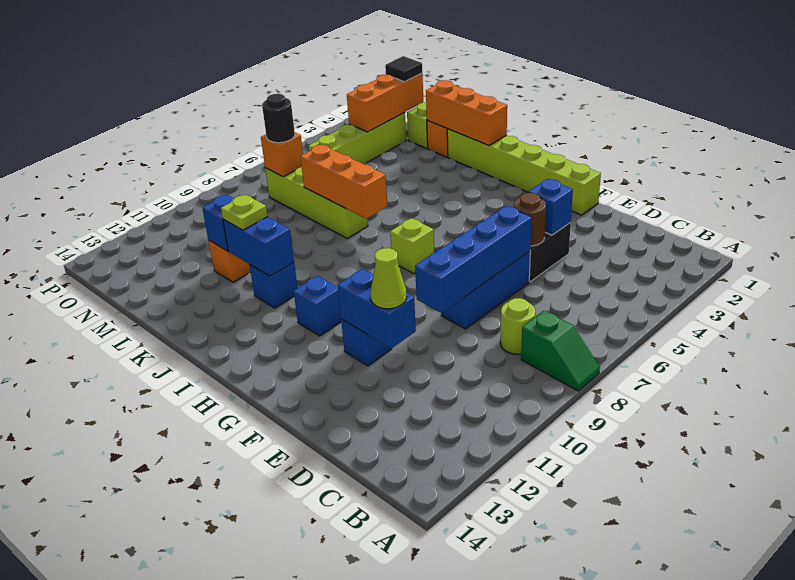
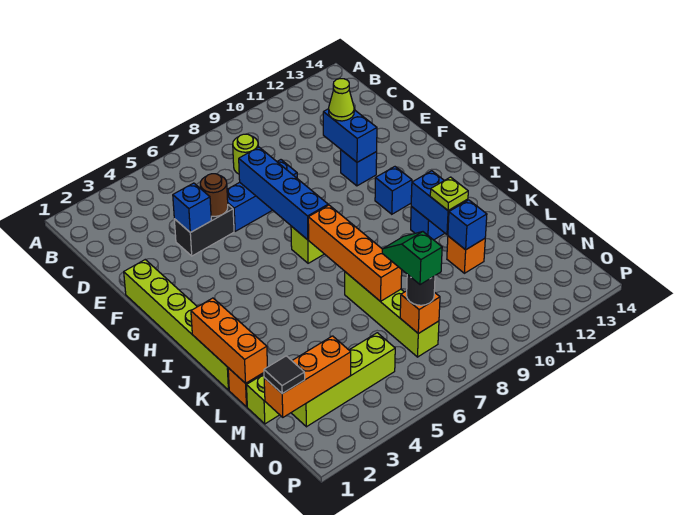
green slope A8:B8 level 1 top B -> green slope M7:N7 level 4 top N
blue brick E6:E9 level 2 -> blue brick E7:H7 level 2
orange brick J7:L7 level 2 -> orange brick I7:L7 level 2

